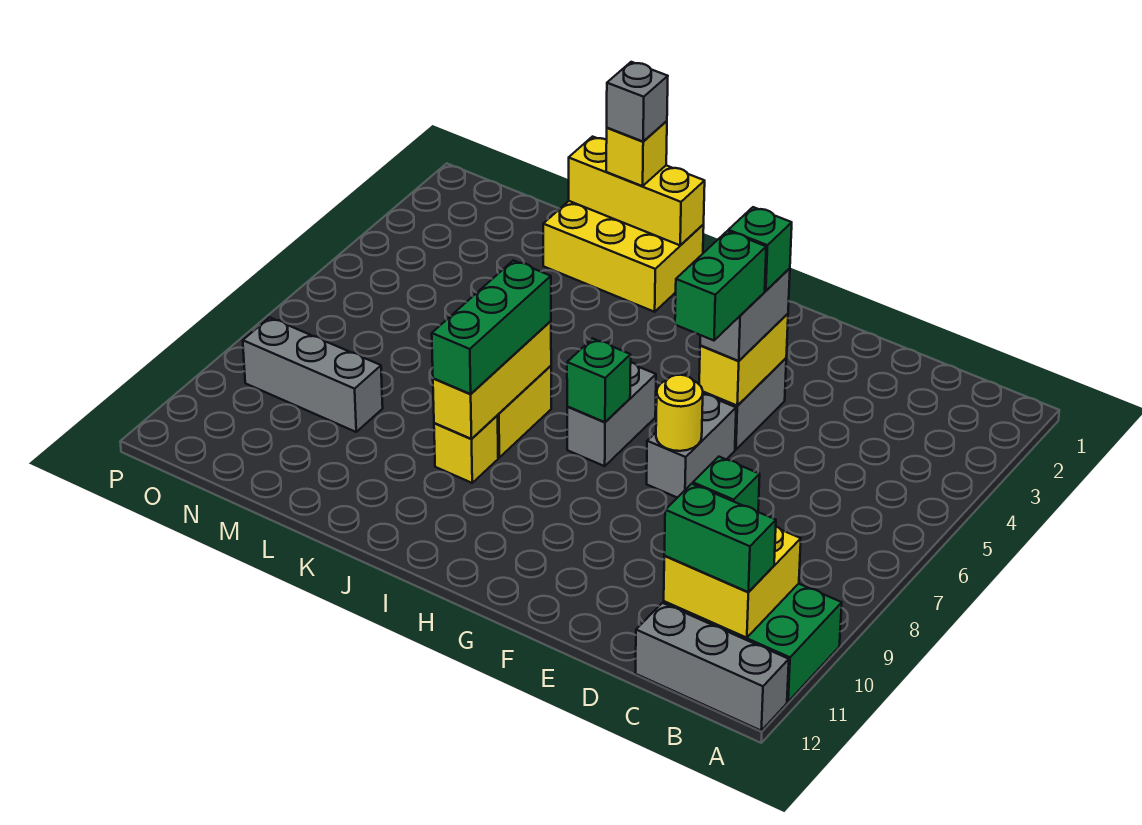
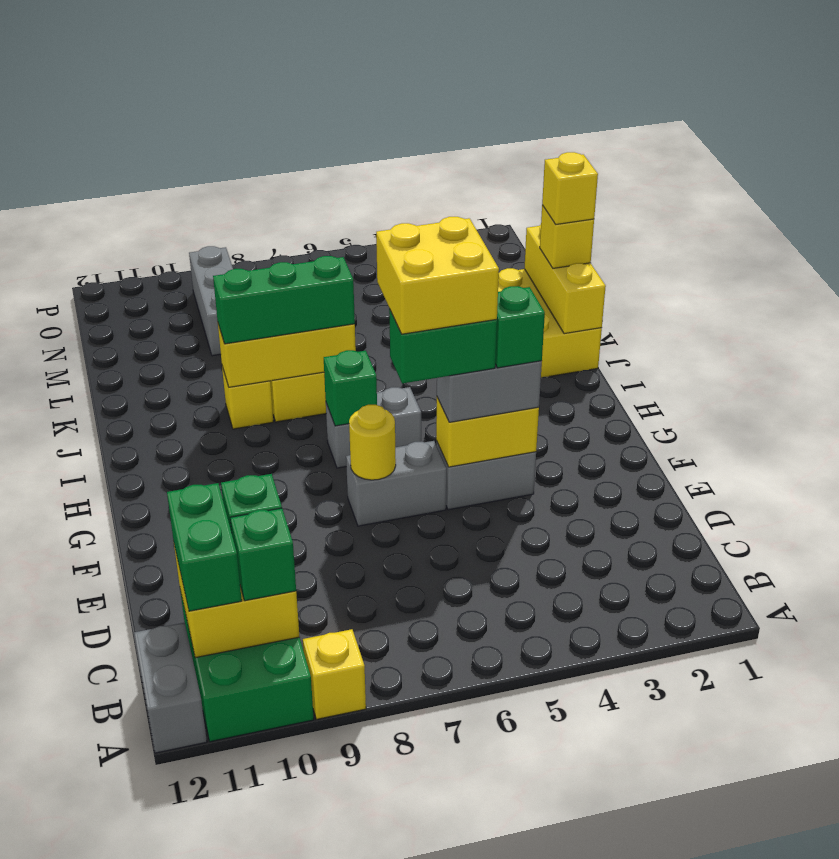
none -> yellow brick A9 level 1
grey brick A12:C12 level 1 -> grey brick A12:B12 level 1
none -> green brick B10 level 3
none -> yellow brick F5:G6 level 5
grey brick K1 level 4 -> yellow brick K1 level 4

